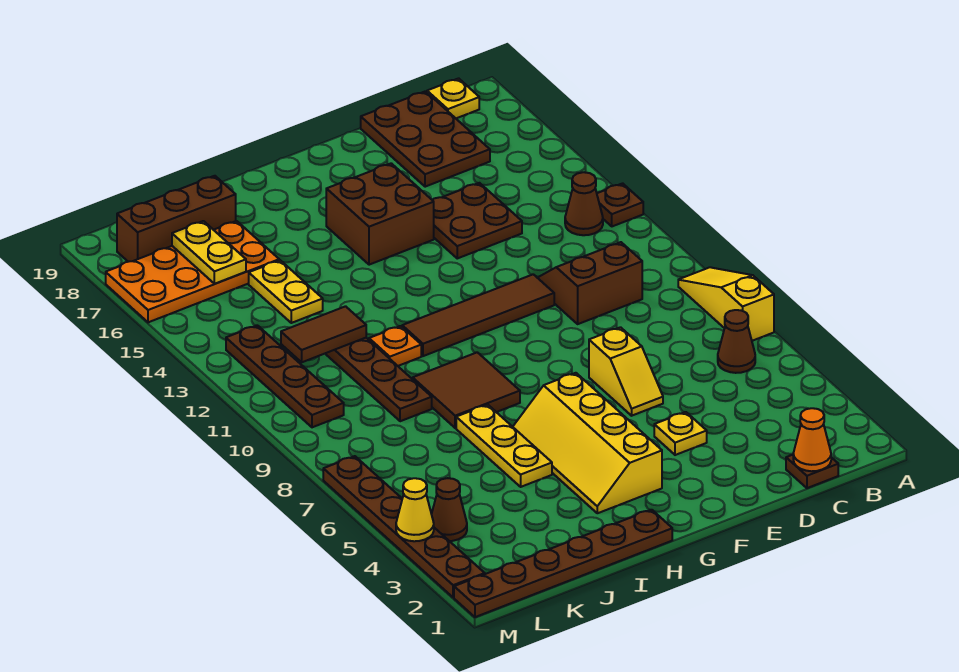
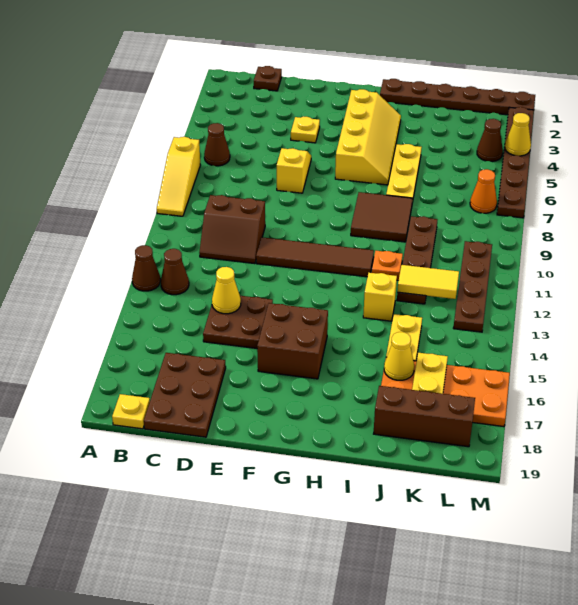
brown plate A13 level 1 -> brown cone A13 level 1
orange cone C1 level 2 -> orange cone L7 level 1
none -> yellow cone D14 level 2
none -> yellow brick I13 level 1
brown tile J12:K12 level 2 -> yellow tile J12:K12 level 2
none -> yellow cone J16 level 2

